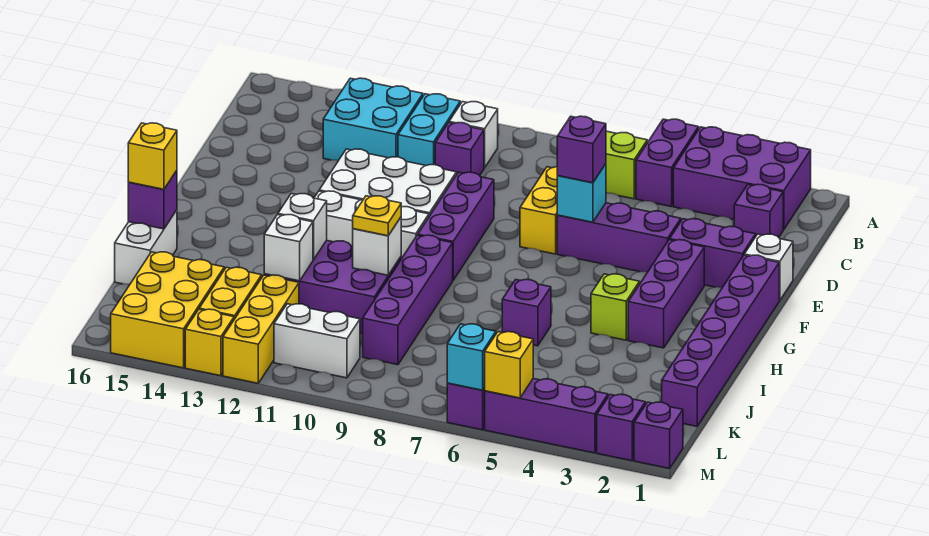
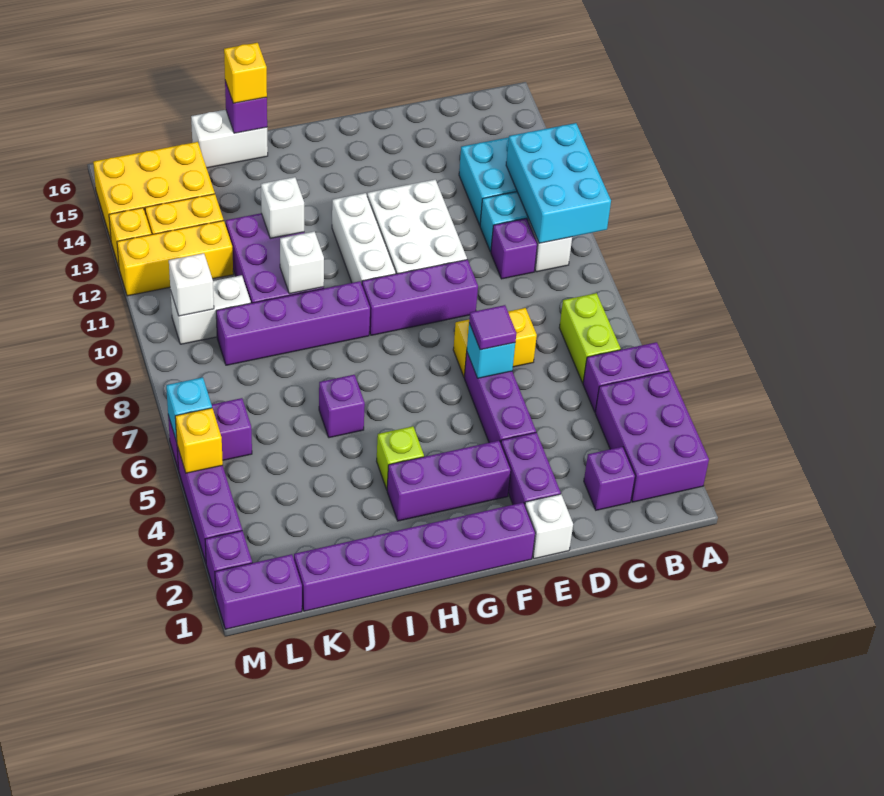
none -> cyan brick A10:B12 level 2
purple brick E6 level 3 -> purple tile E6 level 3
yellow plate I10 level 3 -> none
white brick J12 level 2 -> white brick L10 level 2
white brick L10:L11 level 1 -> white brick K10:L10 level 1
purple brick M1 level 1 -> purple brick L1:M1 level 1

